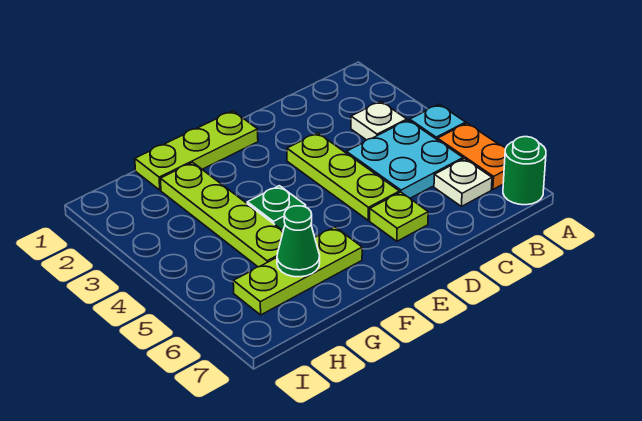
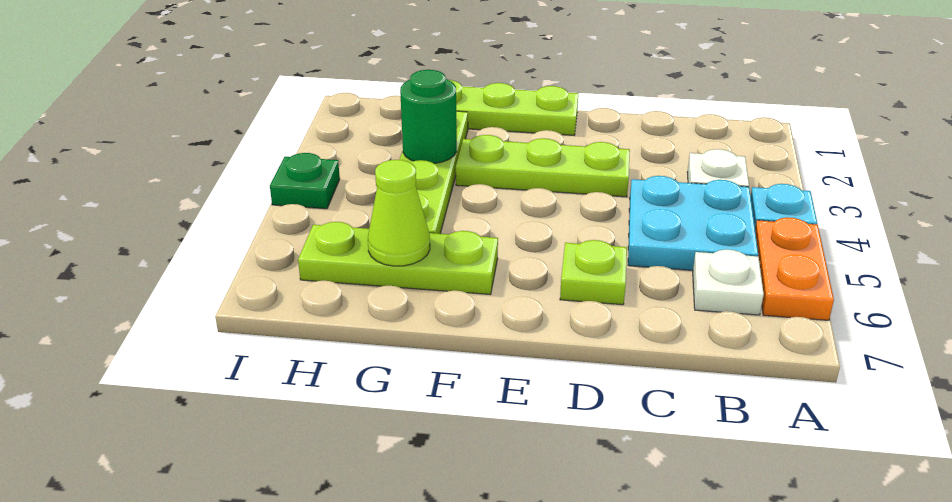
green round brick A7 level 1 -> green round brick G3 level 2
lime plate D3:D5 level 1 -> lime plate D3:F3 level 1
green plate F4 level 1 -> green plate I4 level 1
green cone G6 level 2 -> lime cone G6 level 2

